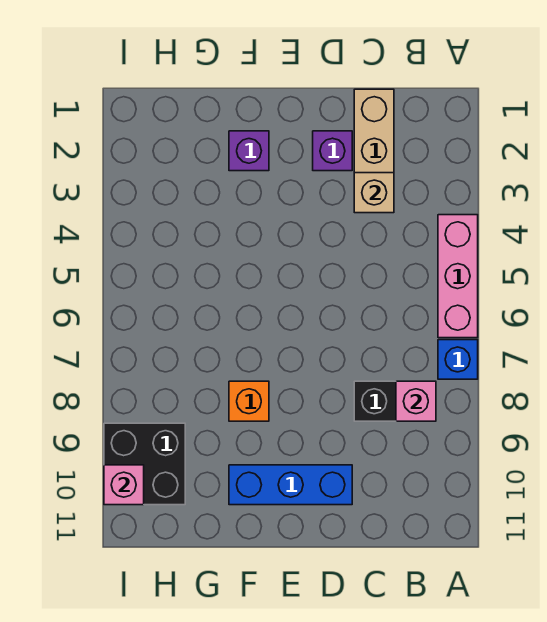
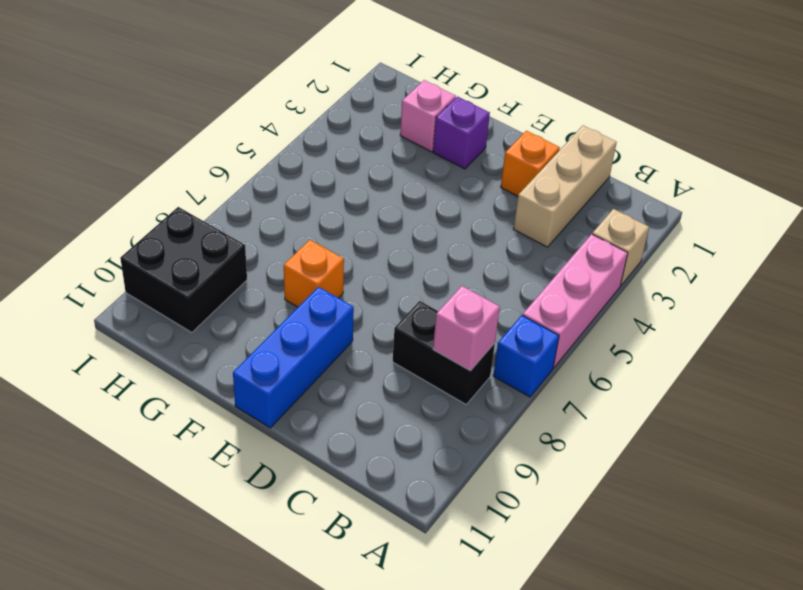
tan brick C3 level 2 -> tan brick A3 level 1
purple brick D2 level 1 -> orange brick D2 level 1
blue brick D10:F10 level 1 -> blue brick E9:E11 level 1
pink brick I10 level 2 -> pink brick G2 level 1

